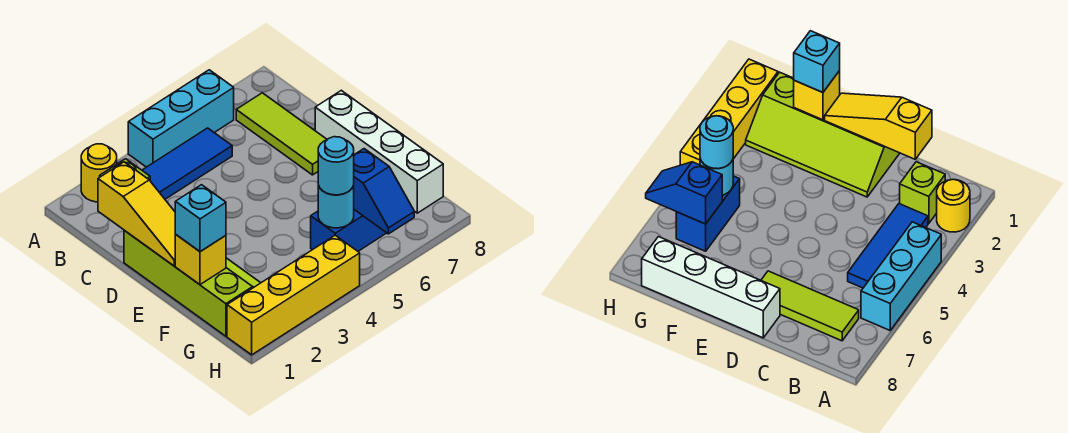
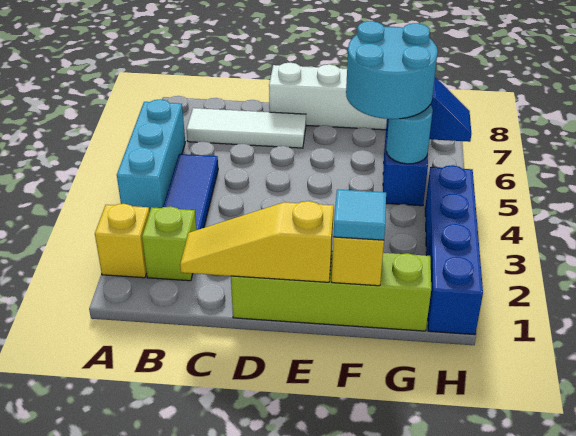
yellow round brick A2 level 1 -> yellow brick A2 level 1
lime tile B7:D7 level 1 -> white tile B7:D7 level 1
yellow slope C1:E1 level 2 top C -> yellow slope C1:E1 level 2 top E
cyan brick F1 level 3 -> cyan tile F1 level 3
cyan round brick G5 level 3 -> cyan round brick F5:G6 level 3
yellow brick H1:H4 level 1 -> blue brick H1:H4 level 1

